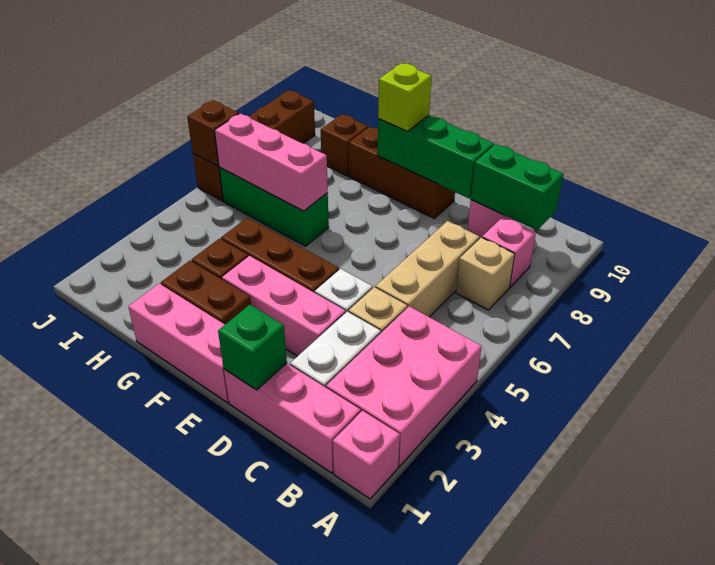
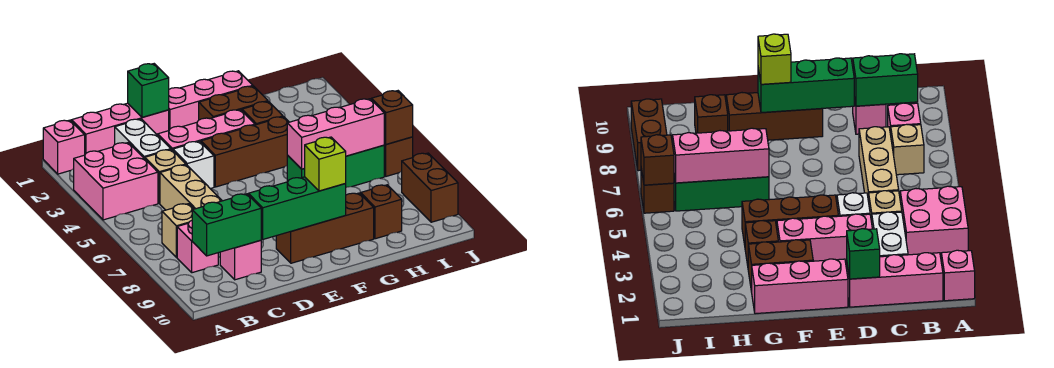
pink brick A2:B4 level 1 -> pink brick A3:B4 level 1

